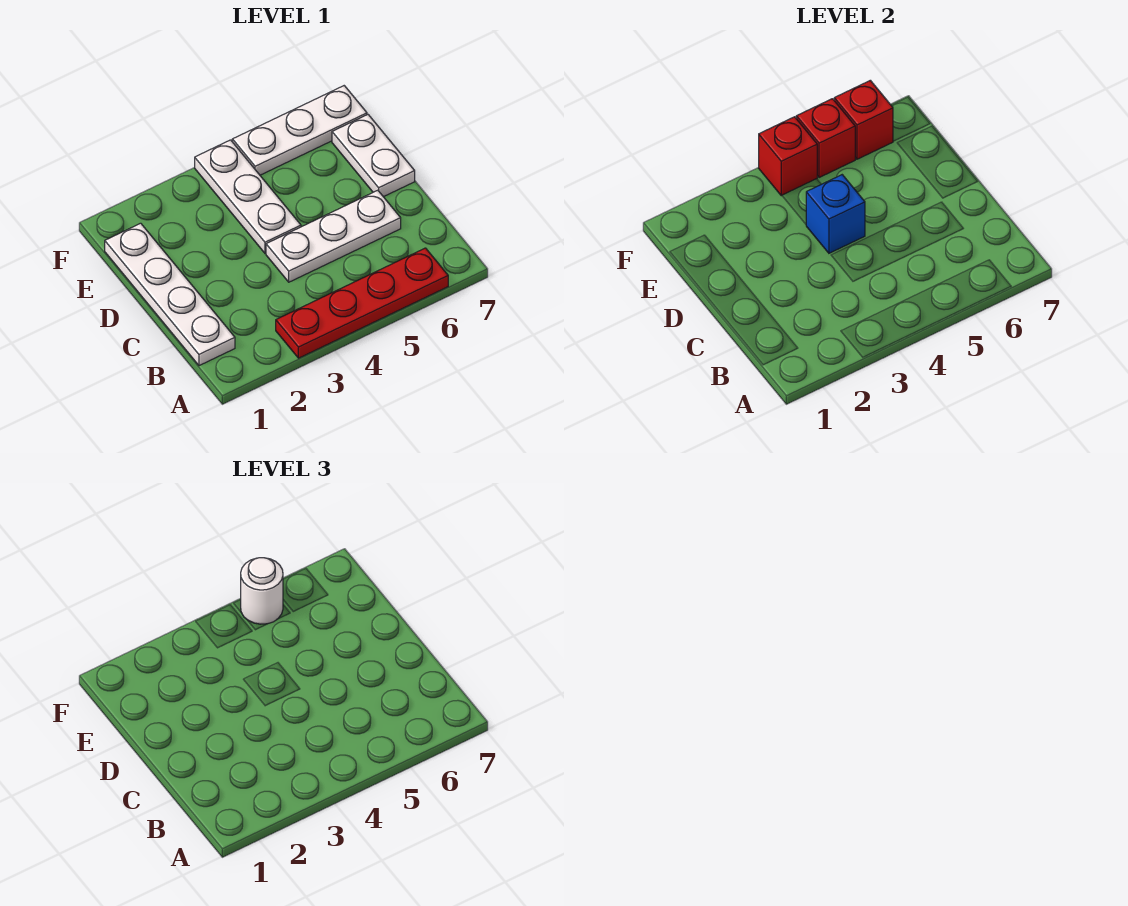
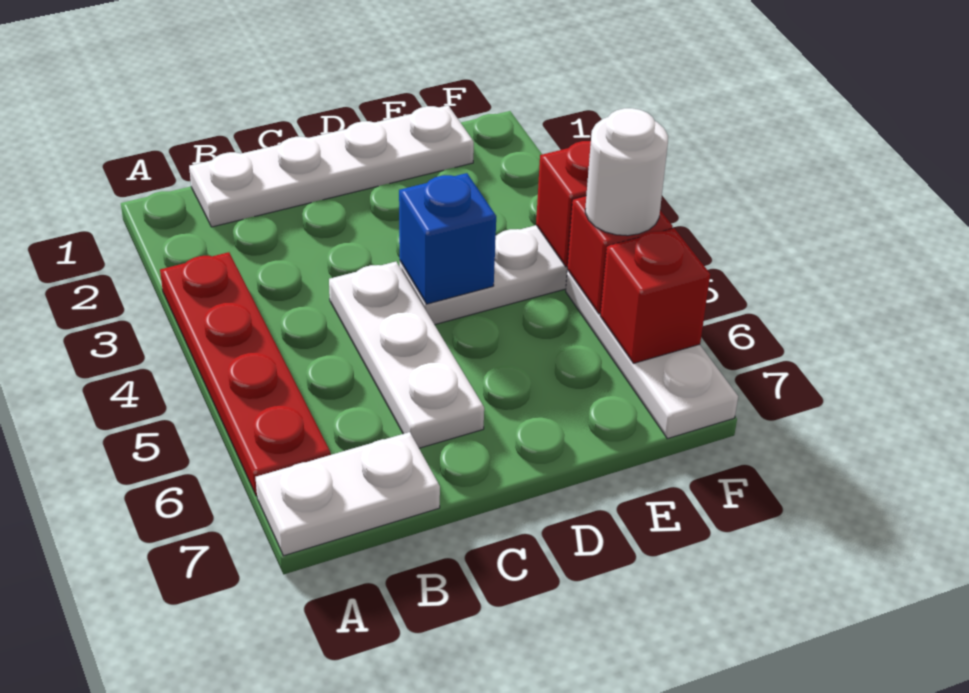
white plate D7:E7 level 1 -> white plate A7:B7 level 1

